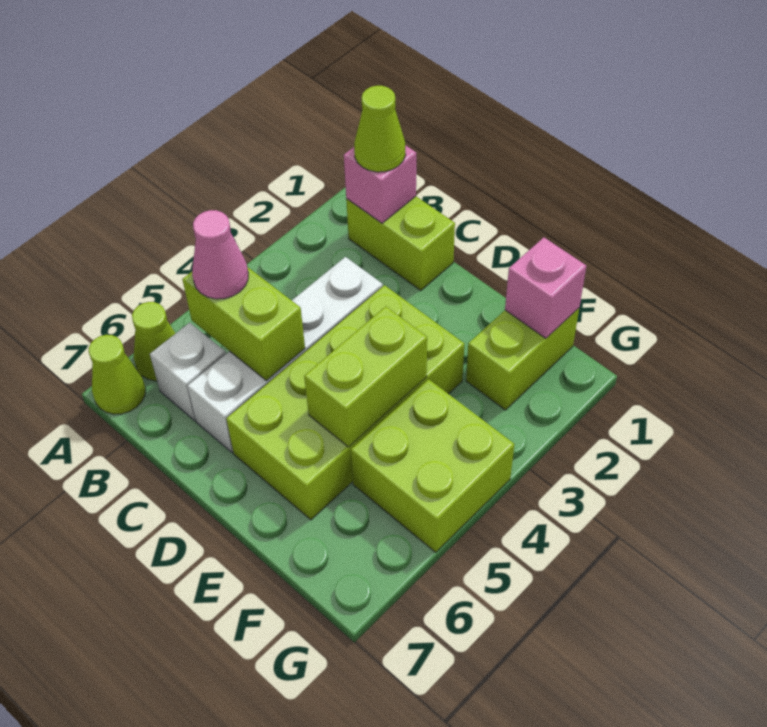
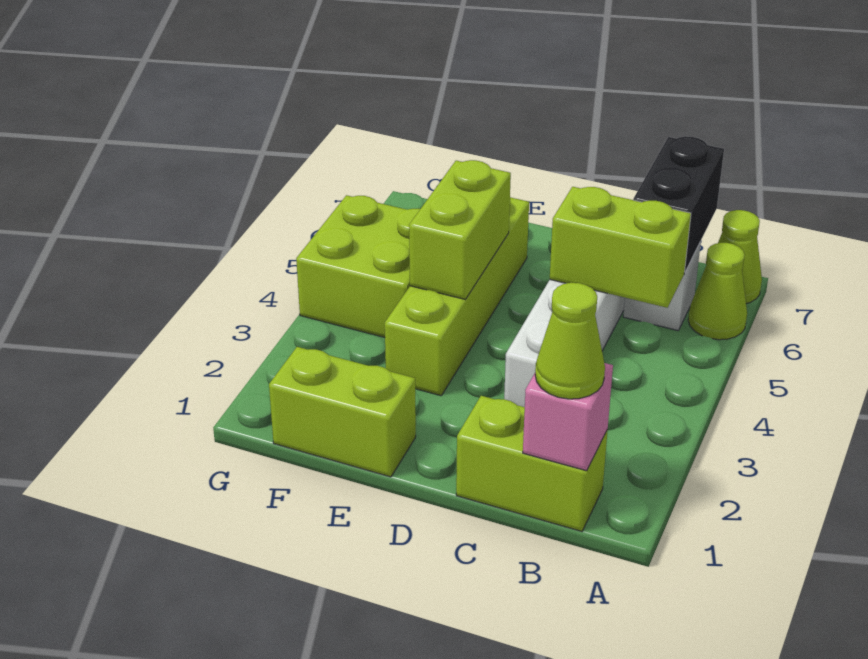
pink cone B5 level 3 -> none
none -> black brick B6:B7 level 2
lime brick D3:E6 level 1 -> lime brick E3:E6 level 1
lime brick F1:F2 level 1 -> lime brick E1:F1 level 1
pink brick F1 level 2 -> none

